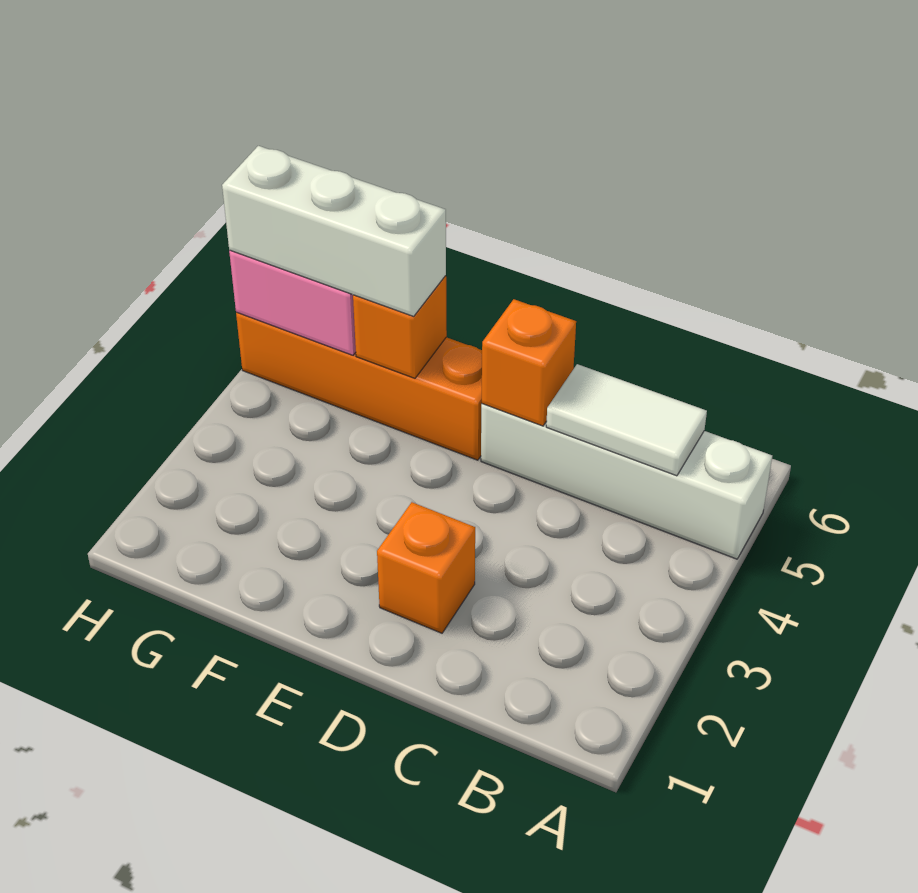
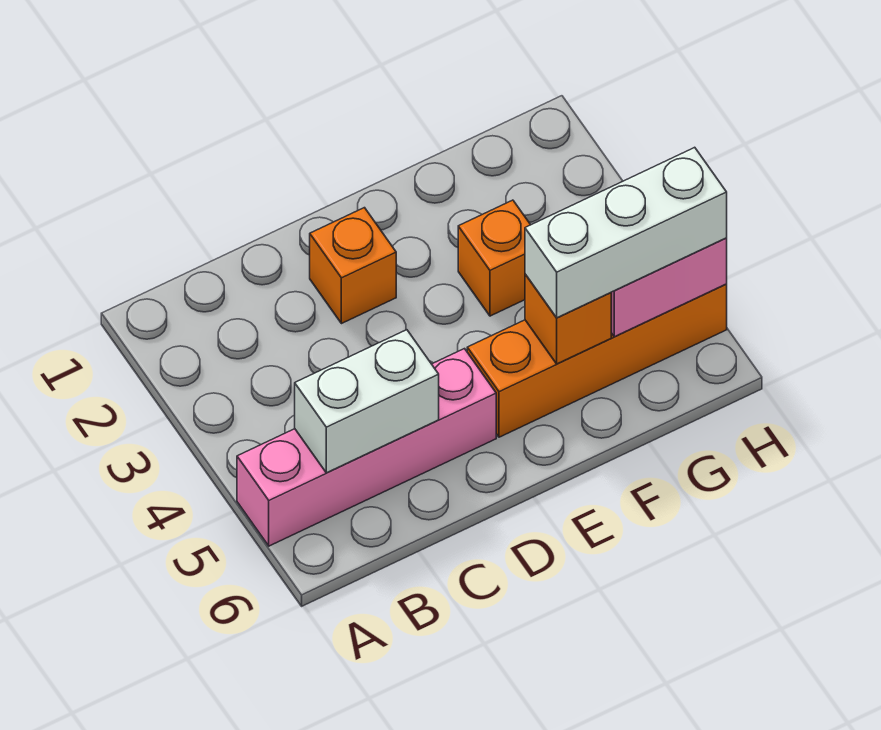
white brick A5:D5 level 1 -> pink brick A5:D5 level 1
white tile B5:C5 level 2 -> white brick B5:C5 level 2
orange brick D5 level 2 -> orange brick F3 level 1

